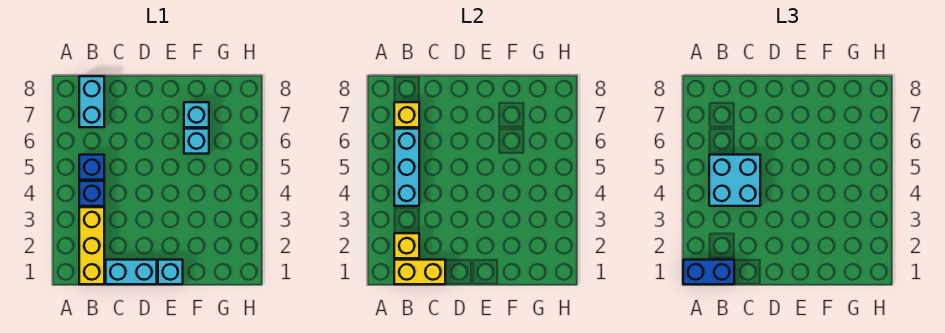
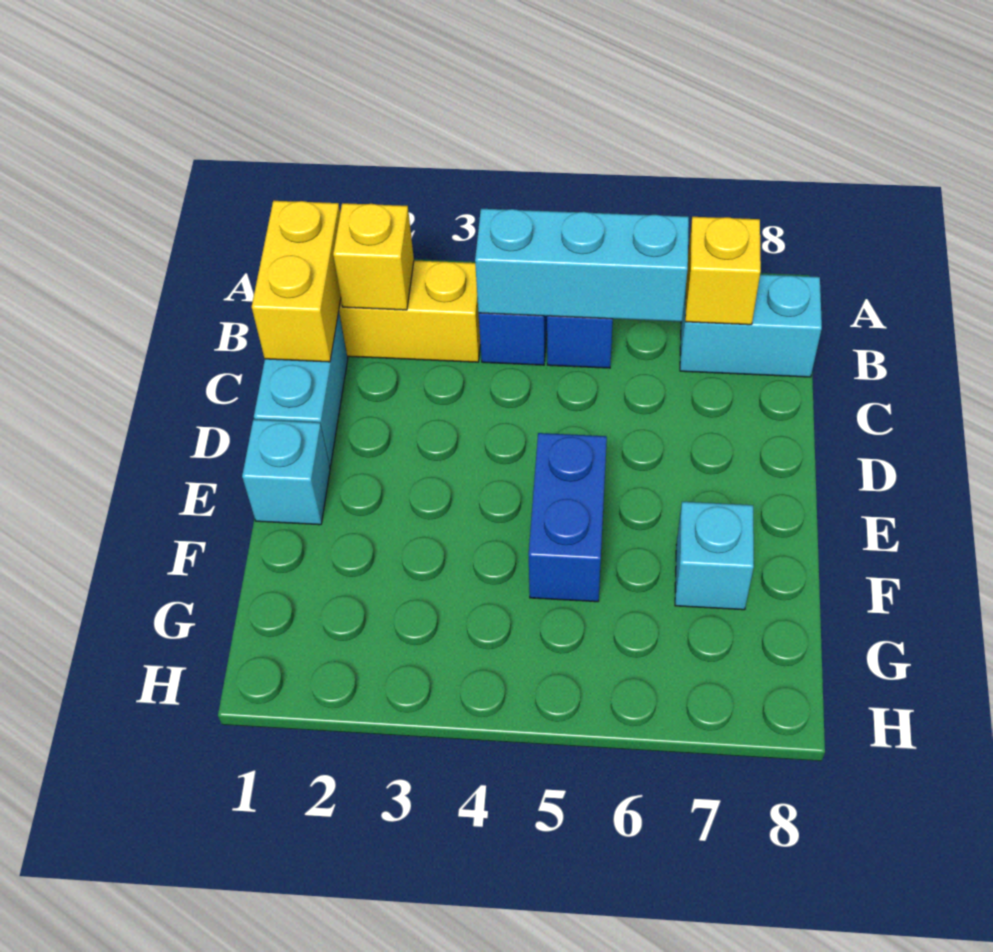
blue brick A1:B1 level 3 -> blue brick E5:F5 level 1
cyan brick B4:C5 level 3 -> none
cyan brick F6 level 1 -> none

